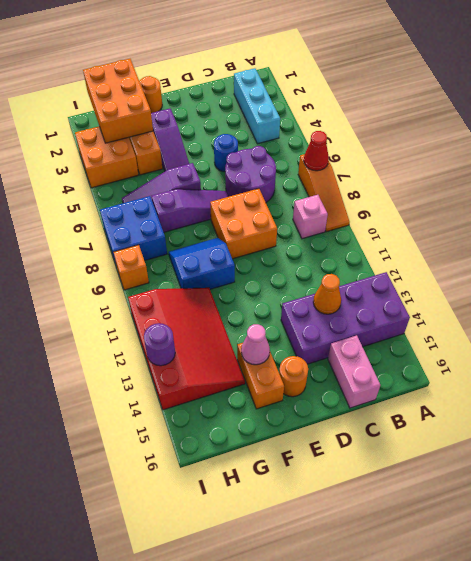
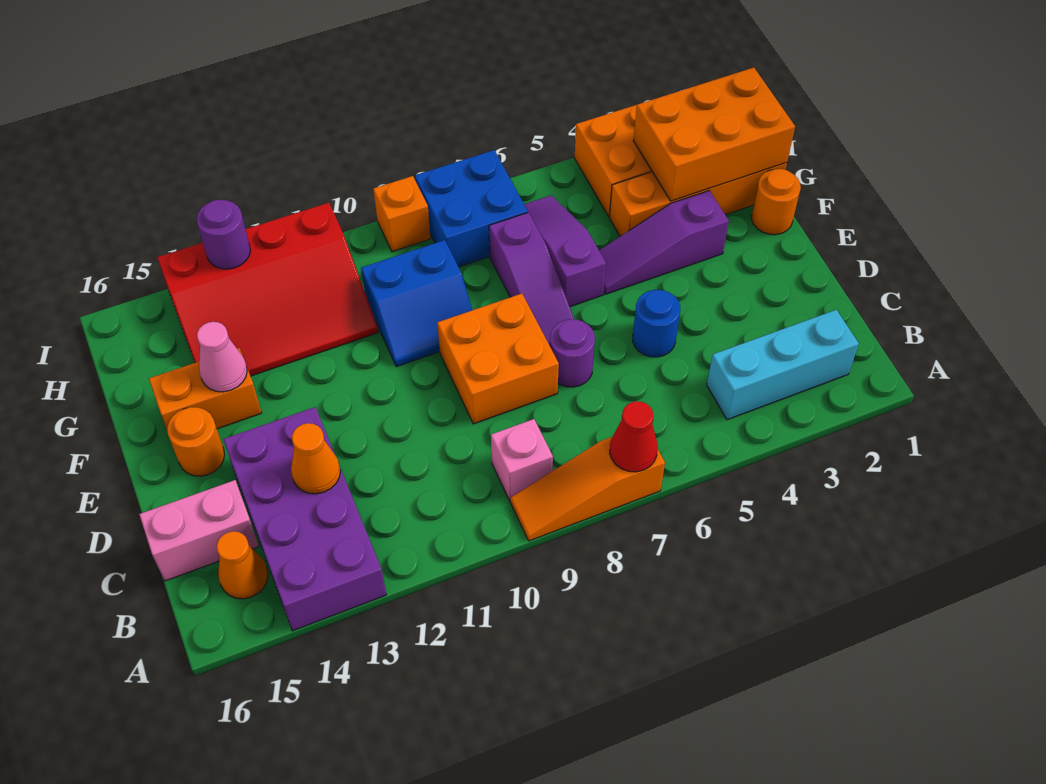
none -> orange cone B15 level 1
purple round brick C6:D7 level 1 -> purple round brick D7 level 1
blue slope F9:G10 level 1 top 10 -> blue slope F9:G10 level 1 top G

